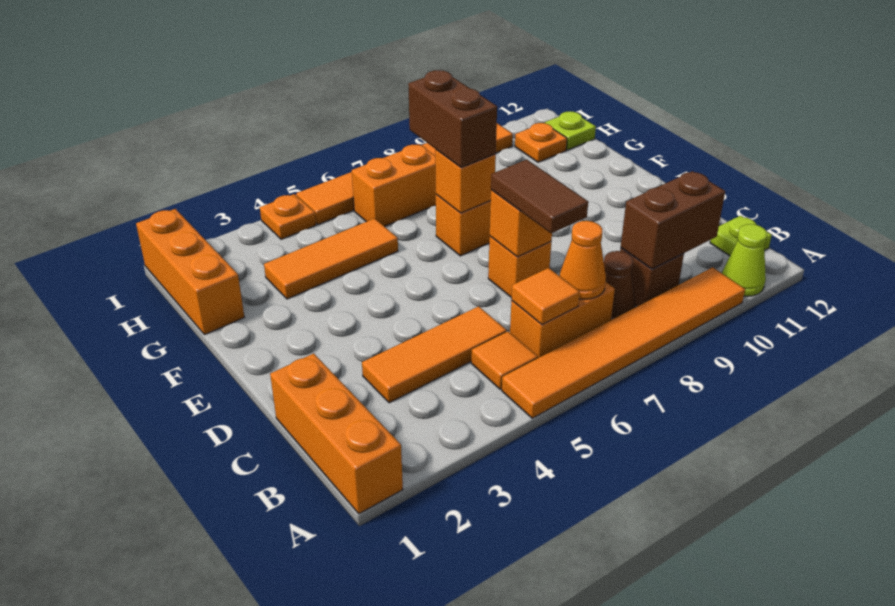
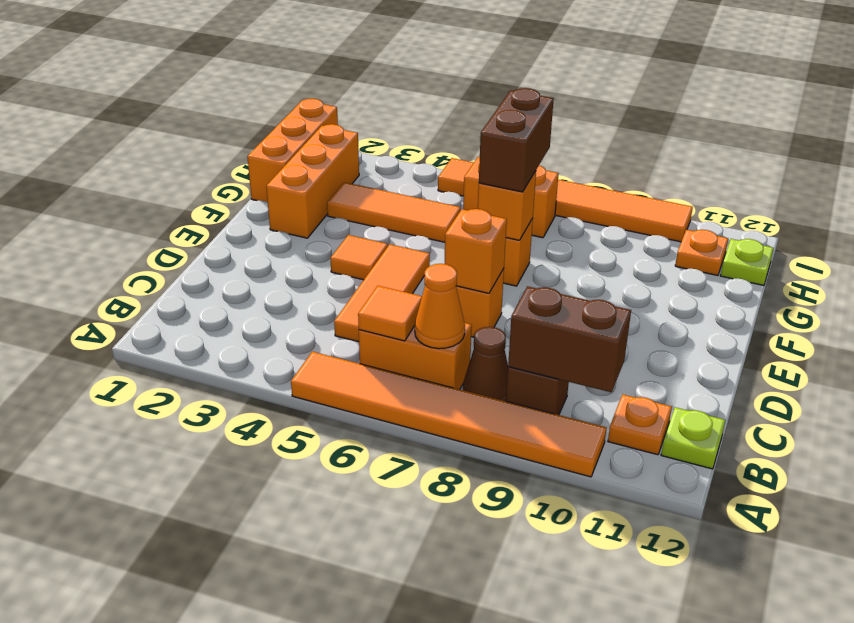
orange brick A1:C1 level 1 -> orange brick F2:H2 level 1
lime cone A11 level 1 -> none
orange tile B5 level 1 -> orange tile E4 level 1
orange tile C3:C5 level 1 -> orange tile C5:E5 level 1
brown tile C7:D7 level 3 -> none
orange plate I4 level 1 -> orange plate B11 level 1

